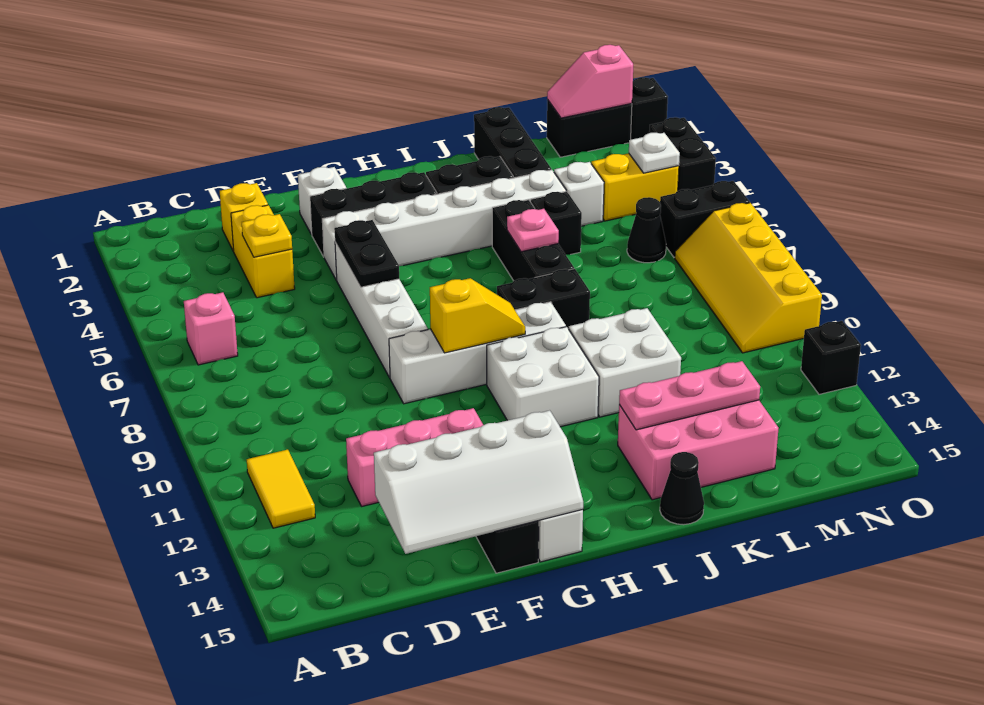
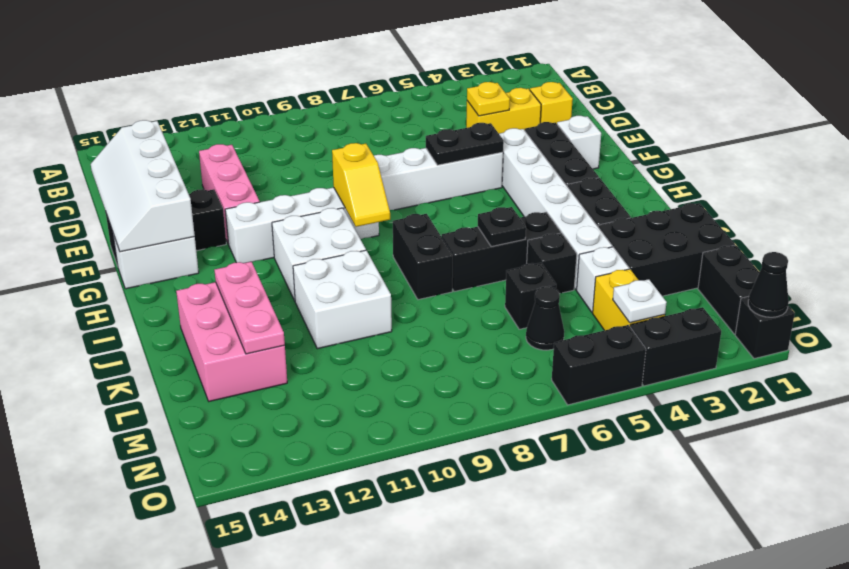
pink brick B6 level 1 -> none
yellow tile B11:B12 level 1 -> none
white brick F9:I9 level 1 -> white brick G9:G12 level 1
pink plate J6 level 2 -> black plate J6 level 2
black cone J15 level 1 -> black cone O1 level 2
black brick K1:K3 level 1 -> black brick K1:L3 level 1
pink slope M1:N1 level 2 top N -> none
black brick N6:O6 level 1 -> black brick O5:O6 level 1
yellow slope N7:O10 level 1 top O -> none
black brick O12 level 1 -> black brick L6 level 1

